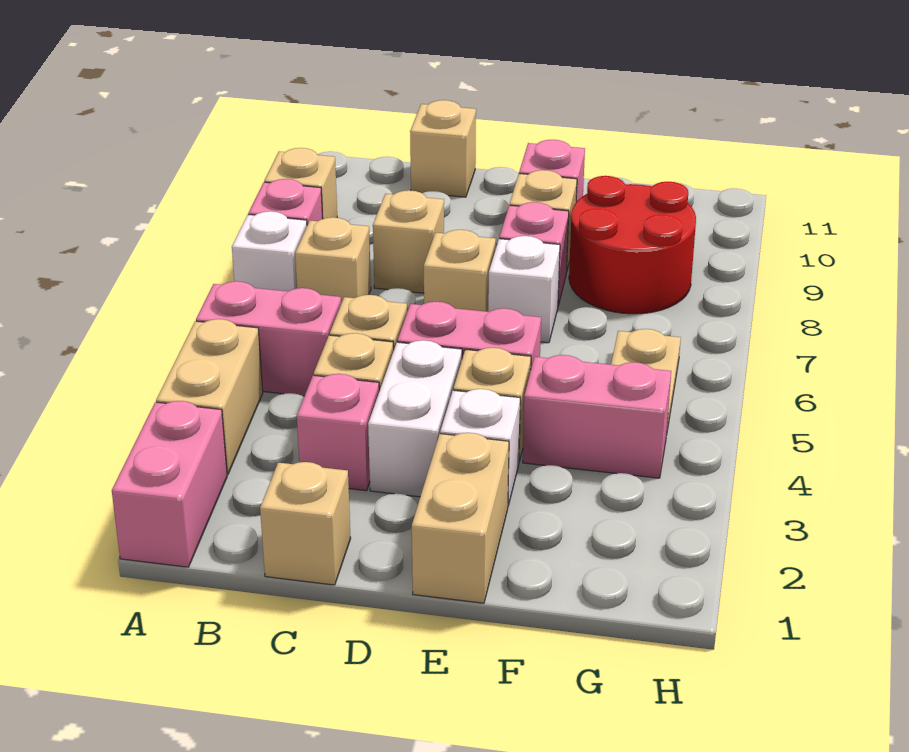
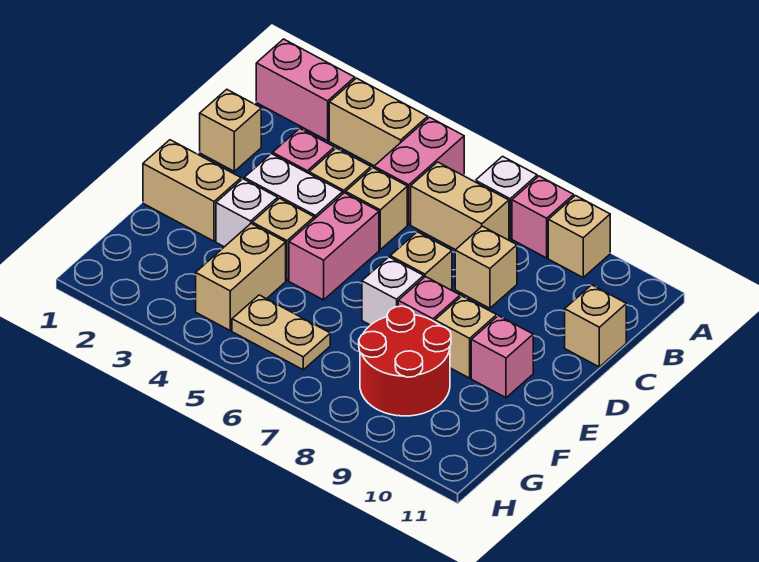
tan brick B7 level 1 -> tan brick B6:B7 level 1
pink brick F4:G4 level 1 -> tan brick F4:G4 level 1

